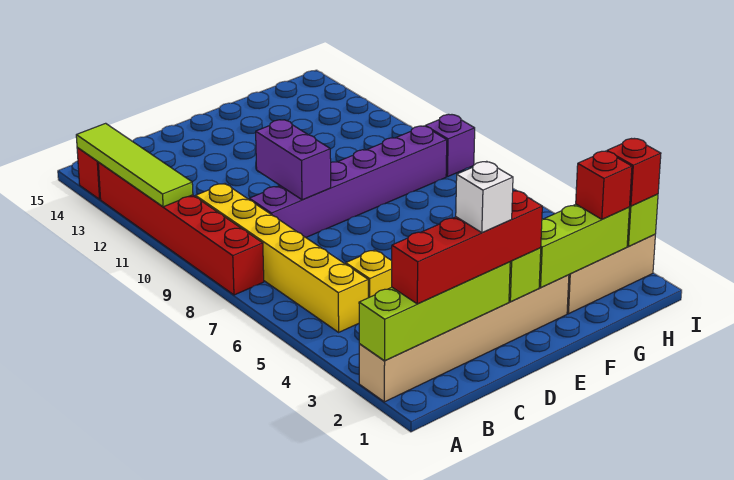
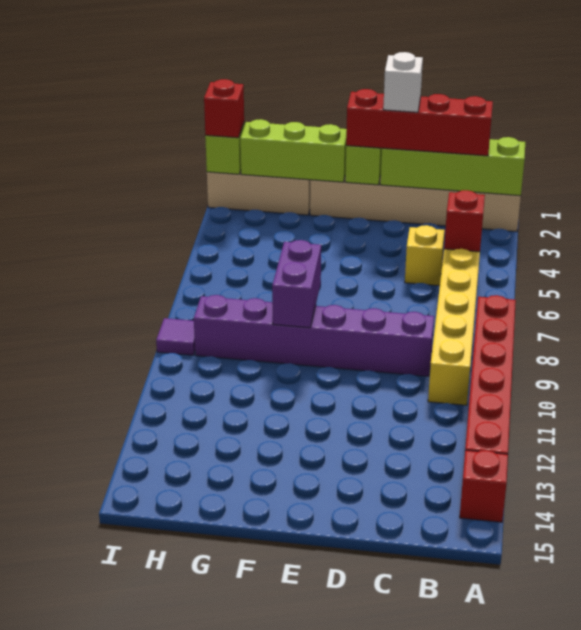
lime tile A11:A14 level 2 -> none
purple brick D9:D10 level 2 -> purple brick F8:F9 level 2
red brick H2 level 3 -> red brick B5 level 2
purple brick I9 level 1 -> purple tile I9 level 1

